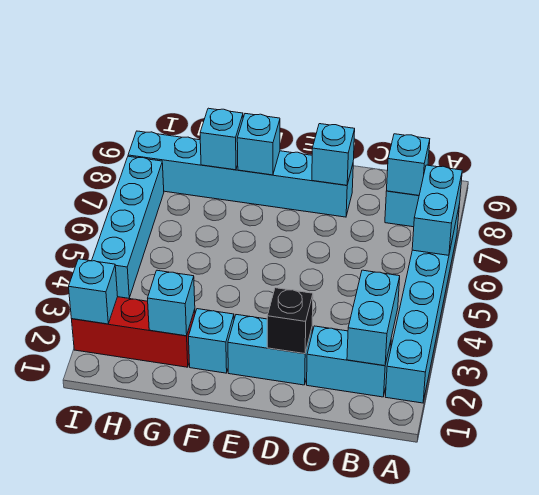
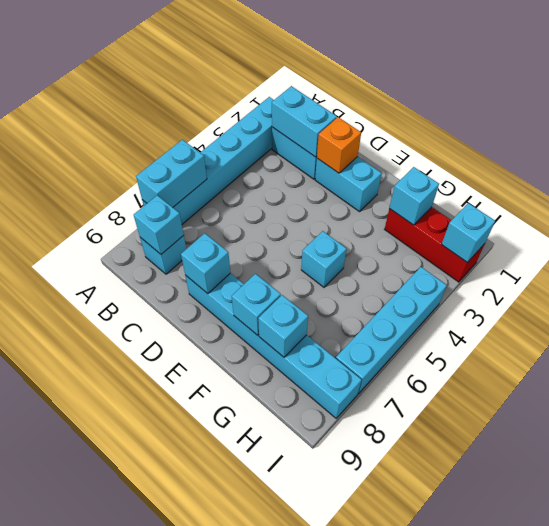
cyan brick B2:B3 level 2 -> cyan brick B2:C2 level 2
black brick D2 level 2 -> orange brick D2 level 2
cyan brick F2 level 1 -> cyan brick F5 level 1

